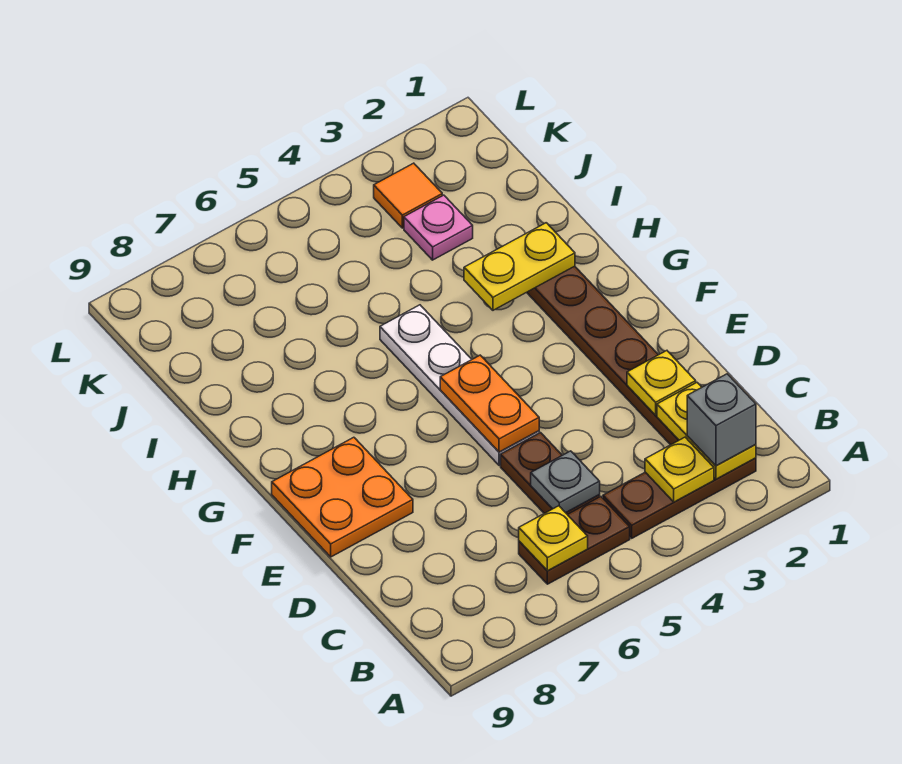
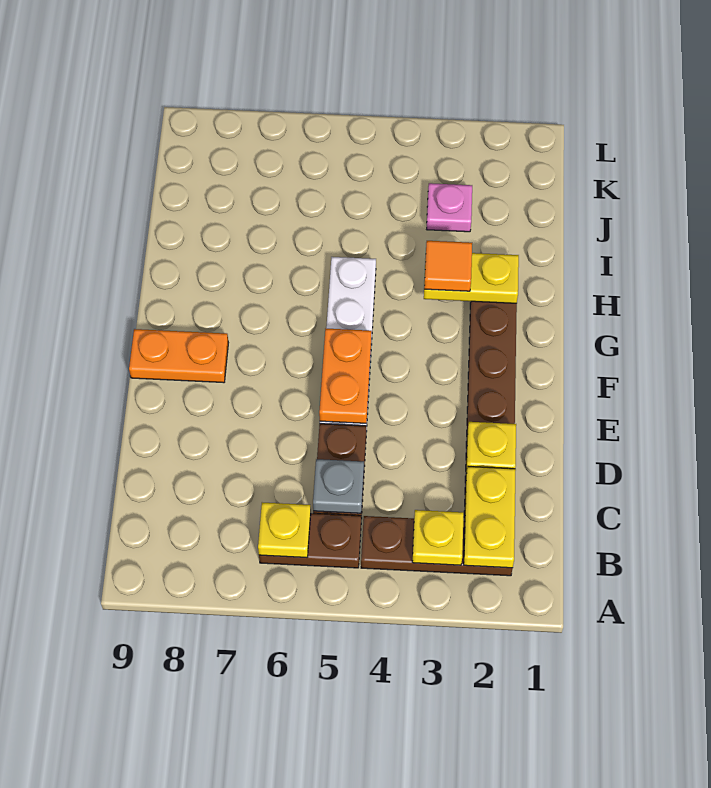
grey brick B2 level 3 -> none
orange plate E8:F9 level 1 -> orange plate F8:F9 level 1
orange tile K3 level 1 -> orange tile H3 level 3

